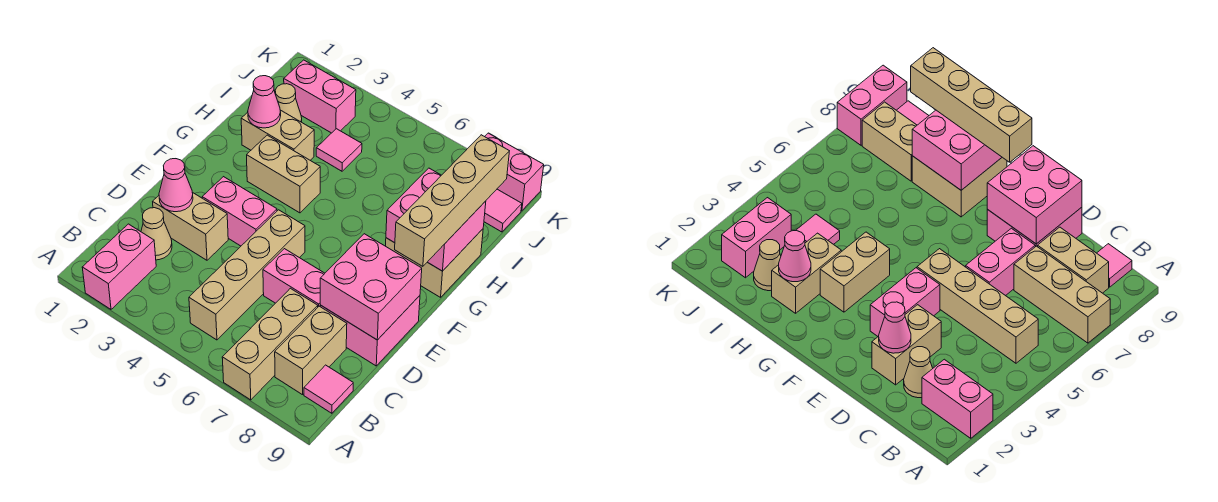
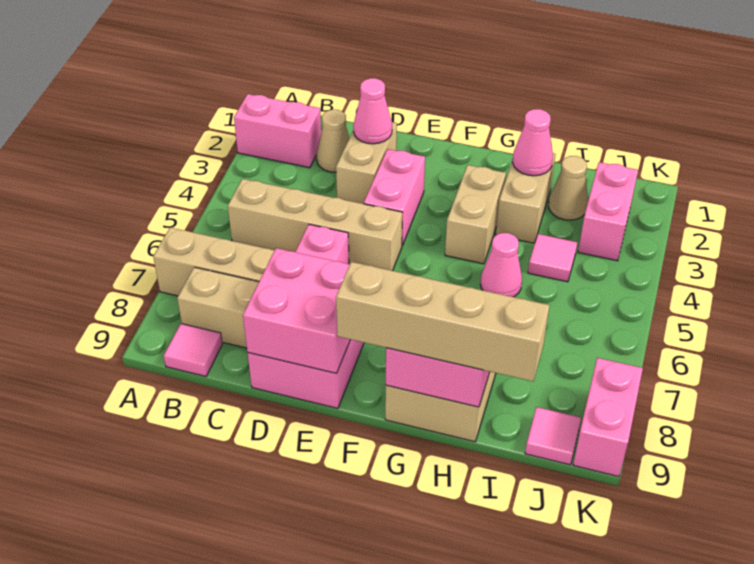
none -> pink cone H5 level 1
tan brick I8:J8 level 1 -> none

